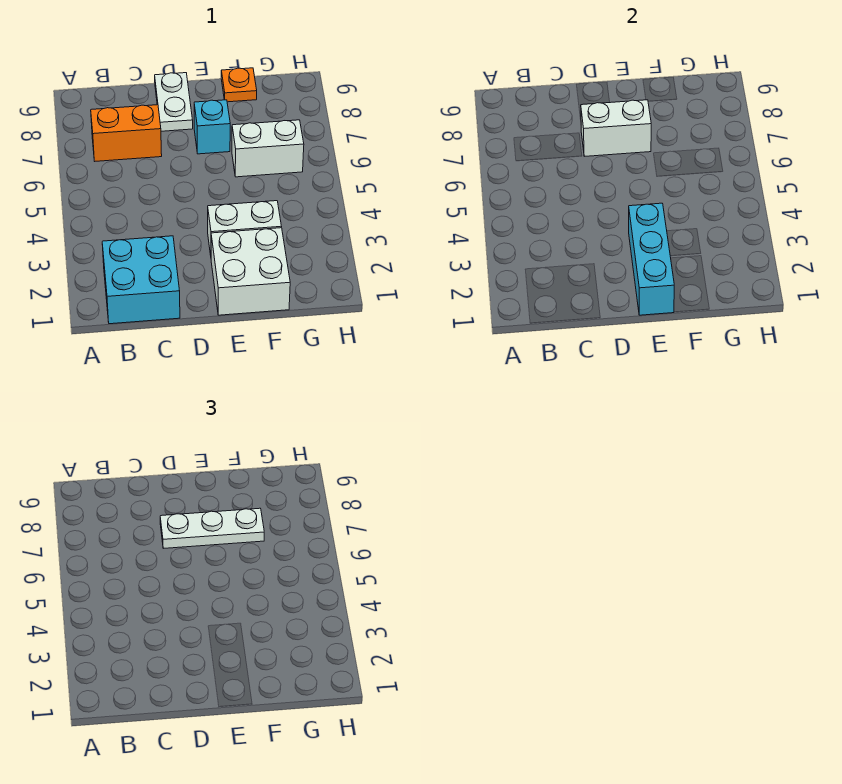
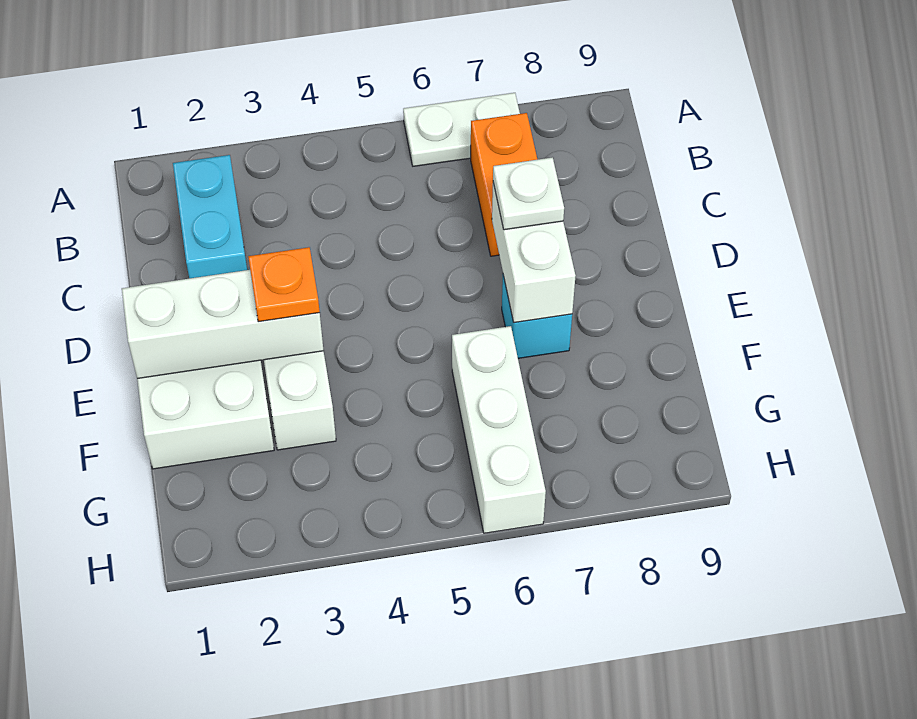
cyan brick B1:C2 level 1 -> cyan brick B2:C2 level 1
white plate D7:F7 level 3 -> white plate D7 level 3
white plate D8:D9 level 1 -> white plate A6:A7 level 1
cyan brick E1:E3 level 2 -> white brick E1:E3 level 2
white brick F6:G6 level 1 -> white brick F6:H6 level 1
orange plate F9 level 1 -> orange plate E3 level 3

